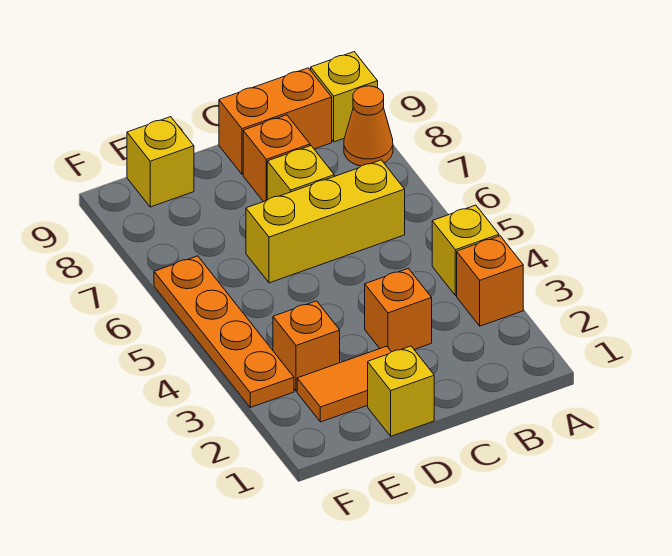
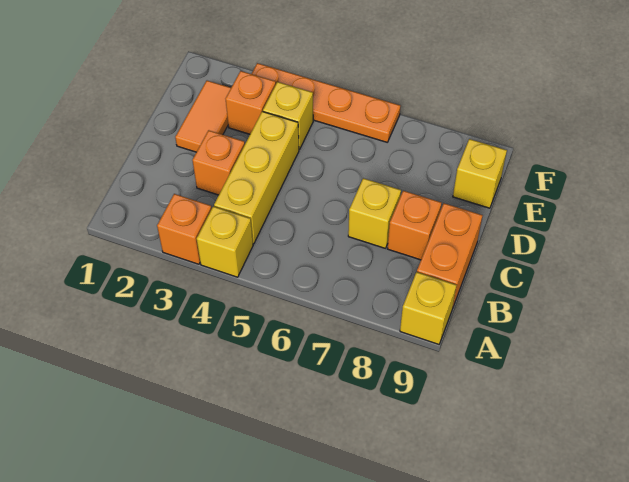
orange cone A8 level 1 -> none
yellow brick B6:D6 level 1 -> yellow brick B4:D4 level 1
yellow brick D1 level 1 -> yellow brick E4 level 1

